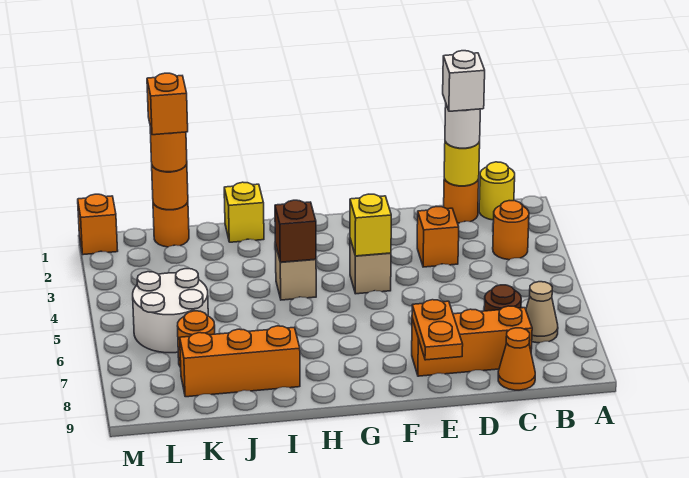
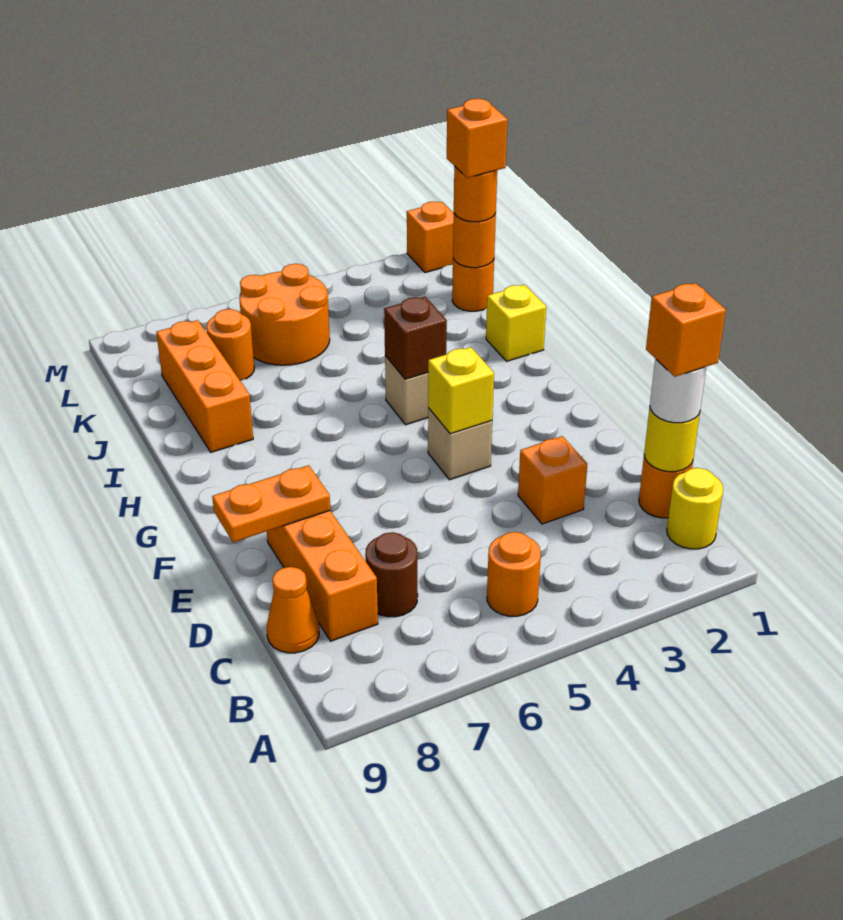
orange round brick B3 level 1 -> orange round brick B5 level 1
tan cone B7 level 1 -> none
white brick C1 level 4 -> orange brick C1 level 4
white round brick K5:L6 level 1 -> orange round brick K5:L6 level 1

